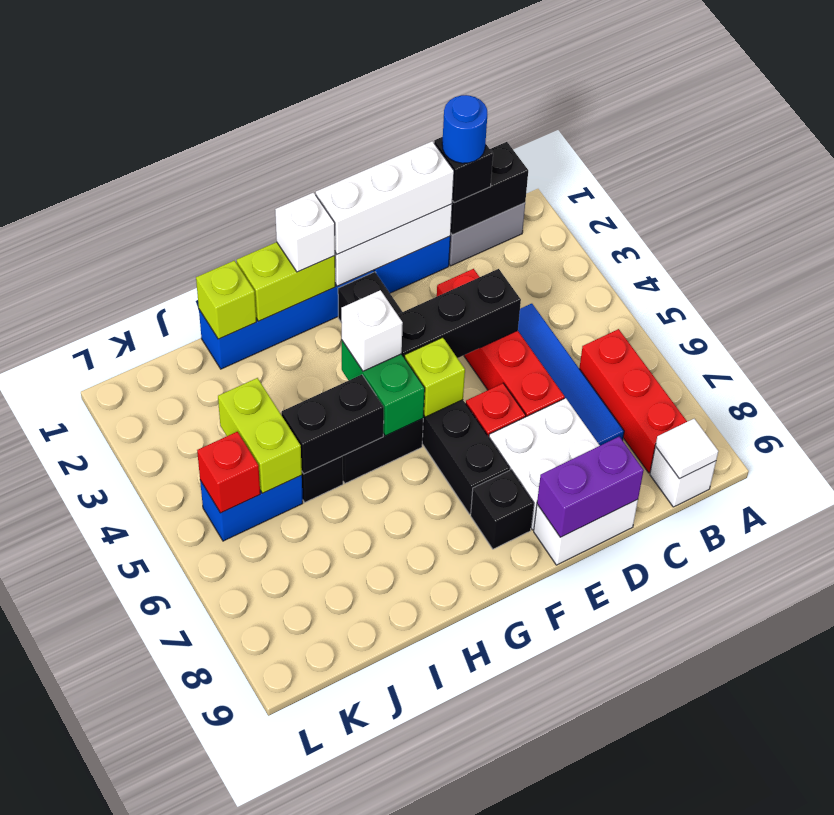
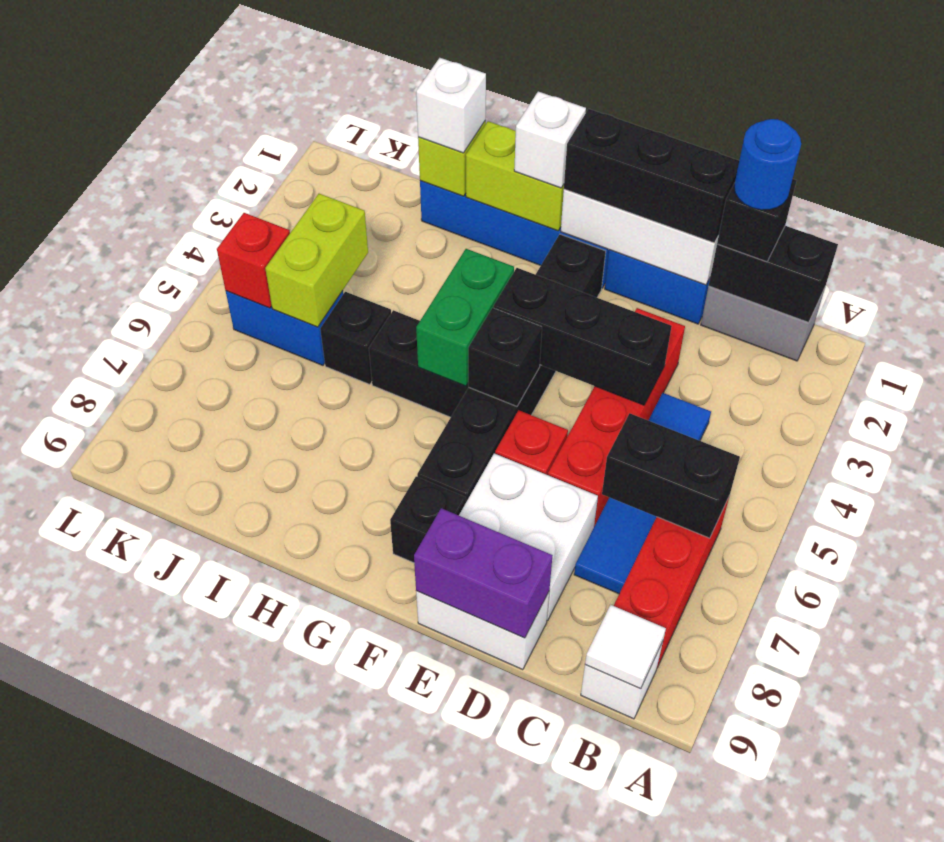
white brick D1:F1 level 3 -> black brick D1:F1 level 3
lime brick F5 level 2 -> black brick F5 level 2
white brick G4 level 3 -> white brick I1 level 3
black brick H5:I5 level 2 -> black brick B6:C6 level 2

